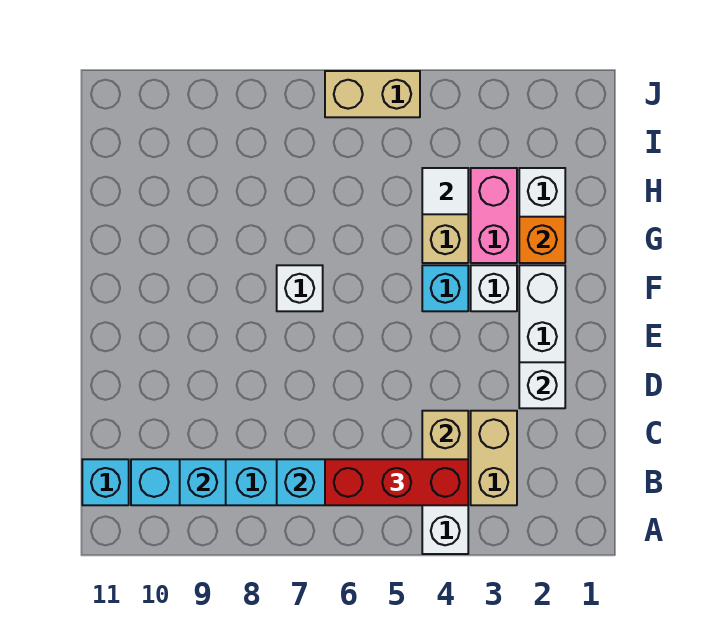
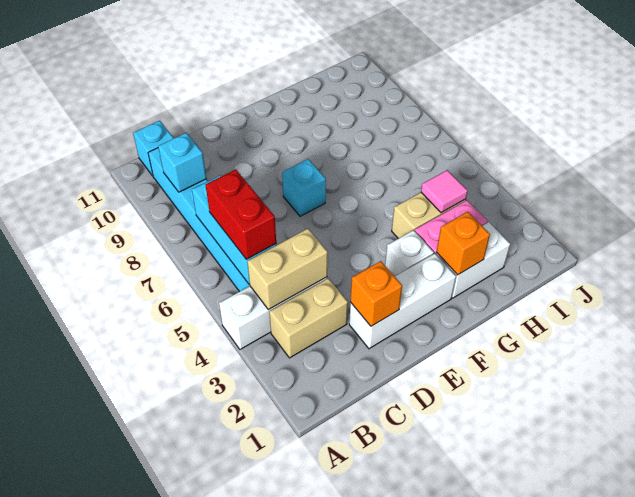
red brick B4:B6 level 3 -> red brick B5:B6 level 3
white brick D2 level 2 -> orange brick D2 level 2
cyan brick F4 level 1 -> cyan brick E7 level 1
white brick F7 level 1 -> none
white tile H4 level 2 -> pink tile H4 level 2
tan brick J5:J6 level 1 -> none

